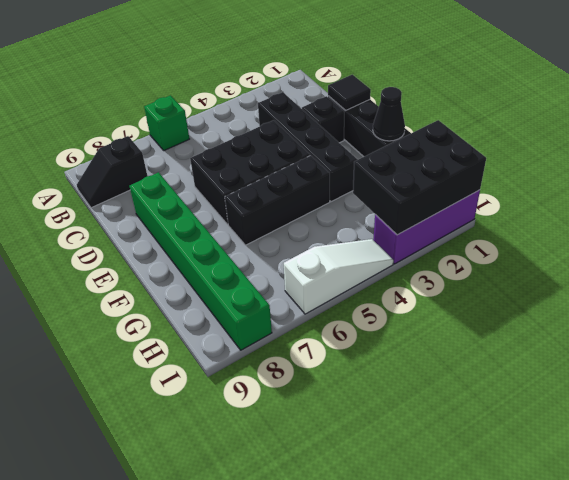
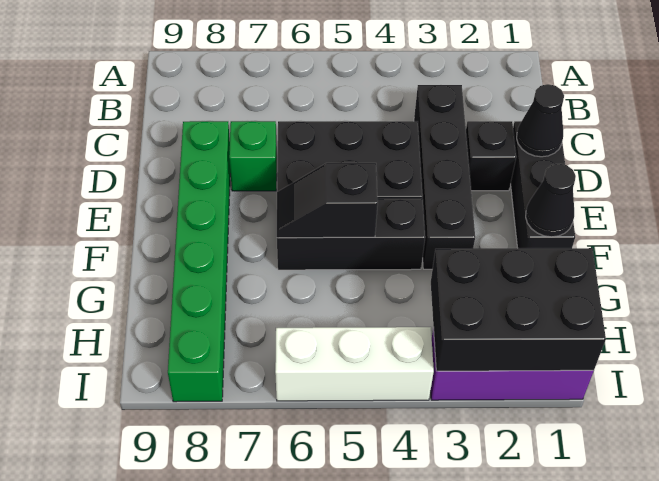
green brick A6 level 1 -> green brick D7 level 1
black slope B8:B9 level 1 top 8 -> black slope F5:F6 level 2 top 5
black tile D1 level 2 -> black cone D1 level 2
white slope I4:I6 level 1 top 6 -> white brick I4:I6 level 1

